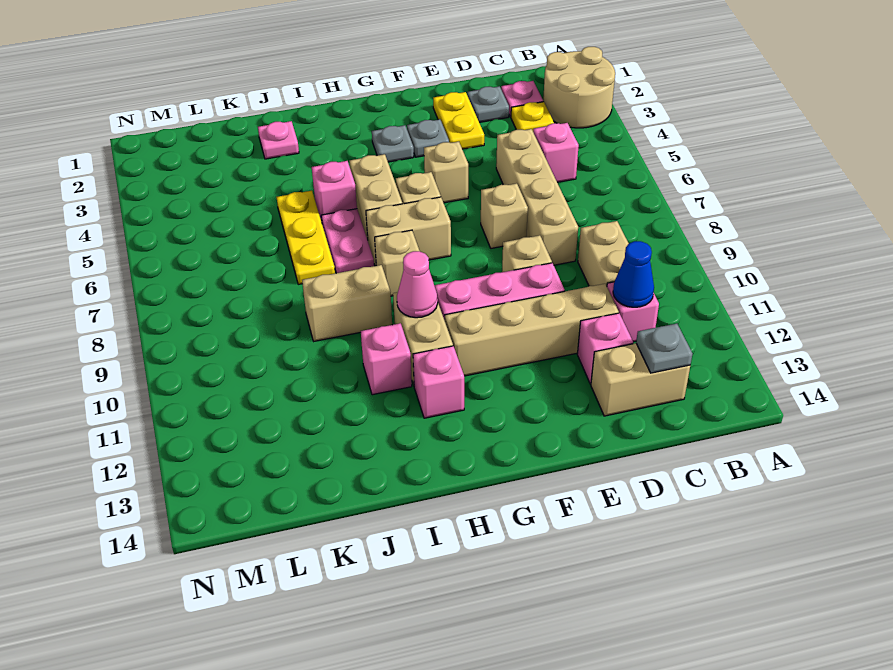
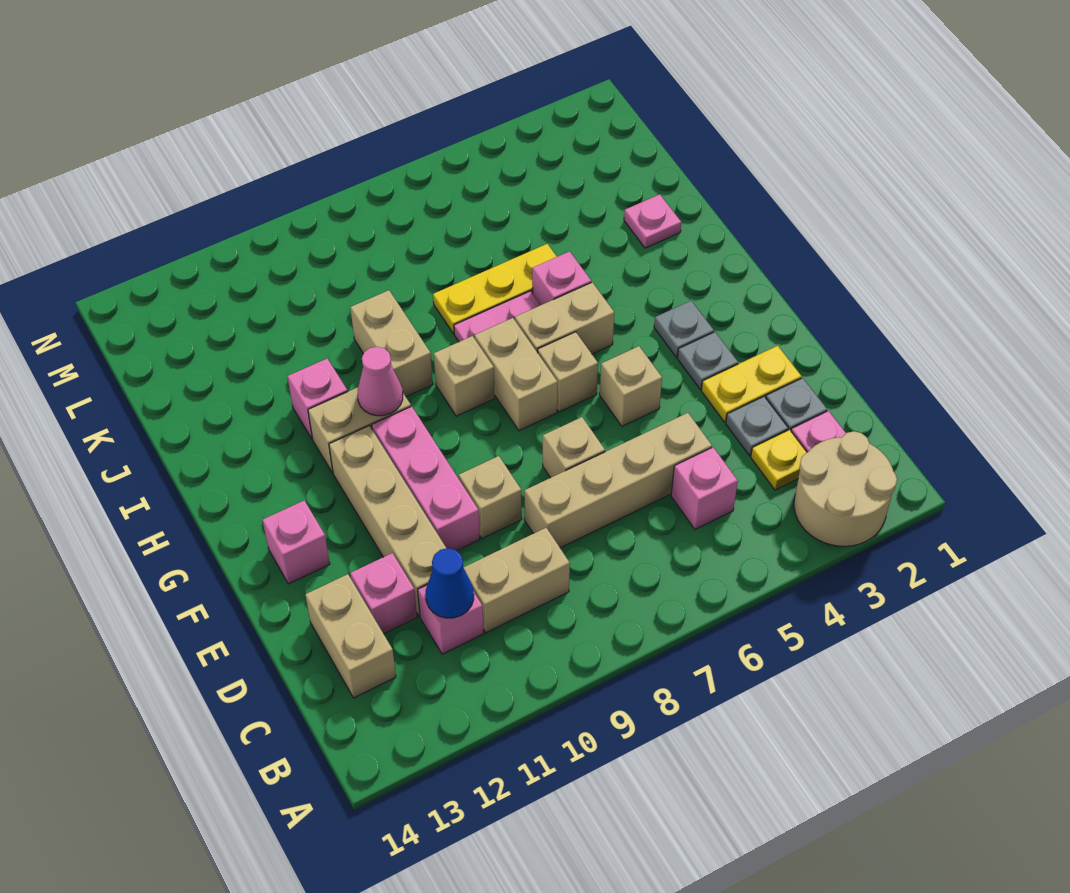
grey plate C13 level 2 -> grey plate D3 level 1
pink brick H12 level 1 -> pink brick F13 level 1

